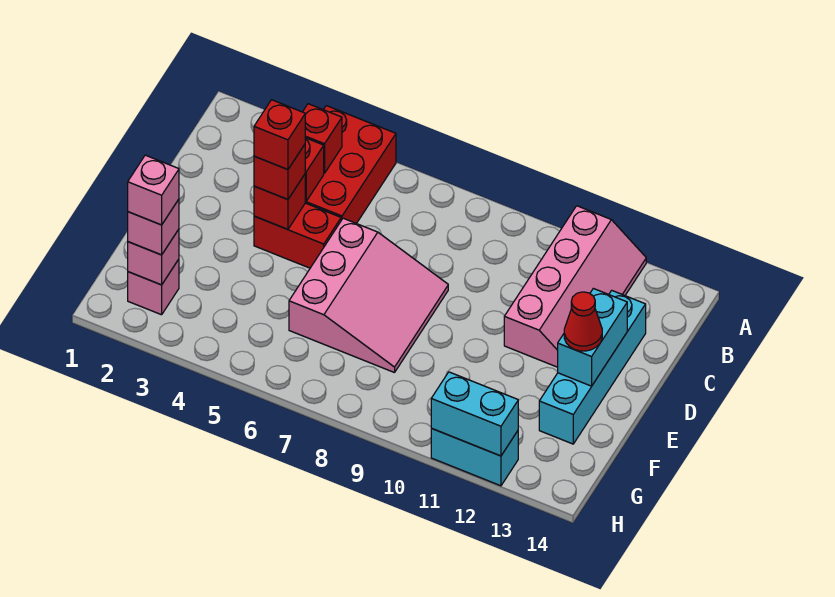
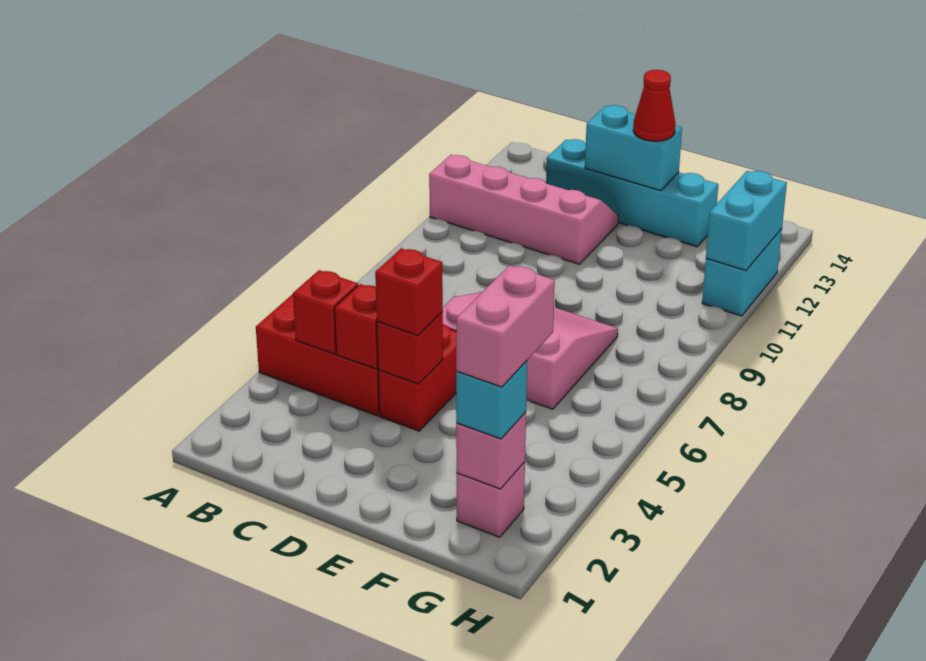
red brick D4 level 4 -> none
pink brick G2 level 3 -> cyan brick G2 level 3
pink brick G2 level 4 -> pink brick G2:G3 level 4

